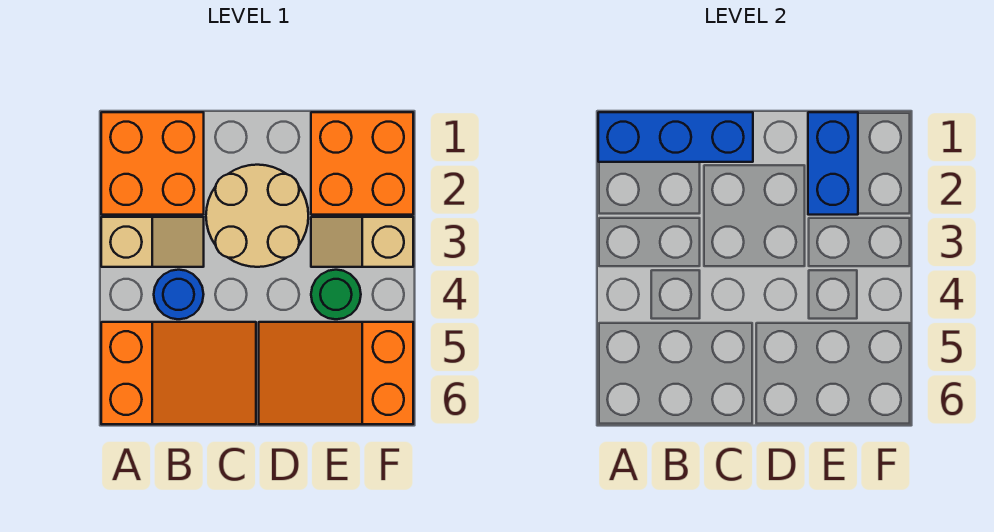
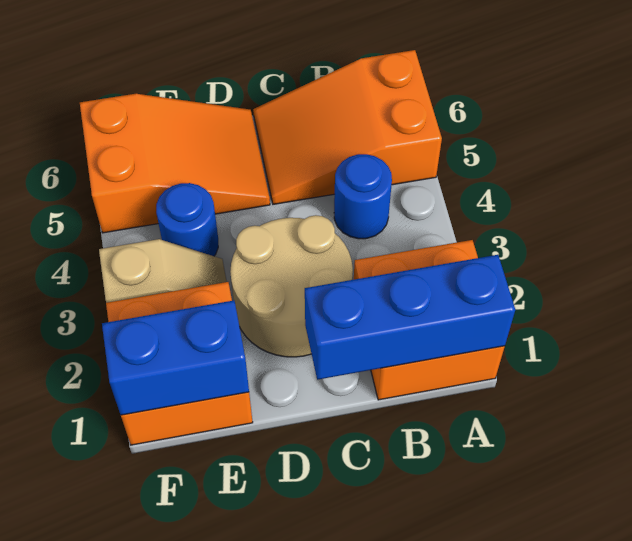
tan slope A3:B3 level 1 top A -> none
blue brick E1:E2 level 2 -> blue brick E1:F1 level 2
green round brick E4 level 1 -> blue round brick E4 level 1

